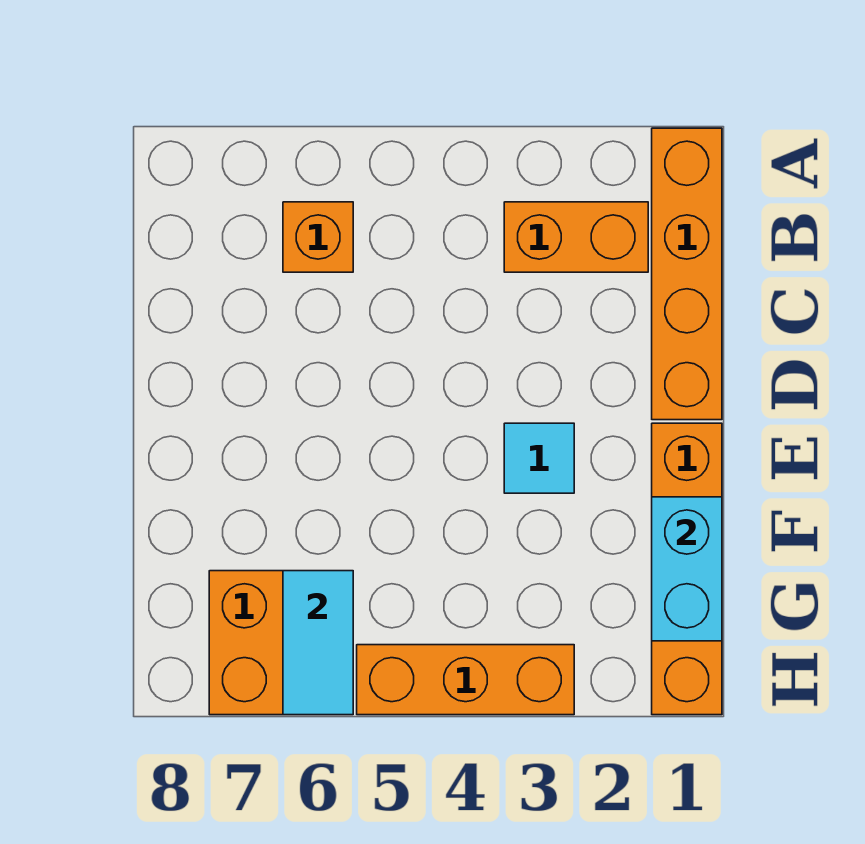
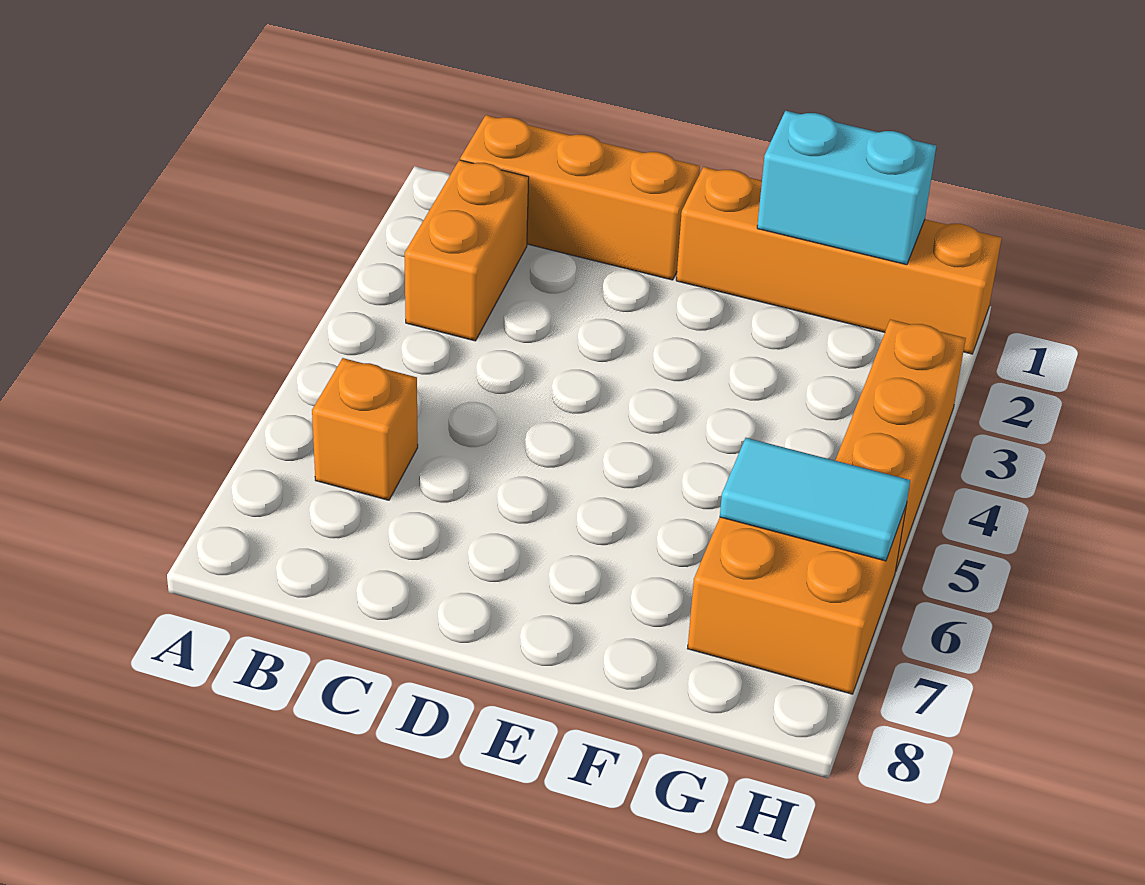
orange brick A1:D1 level 1 -> orange brick B1:D1 level 1
cyan tile E3 level 1 -> none

